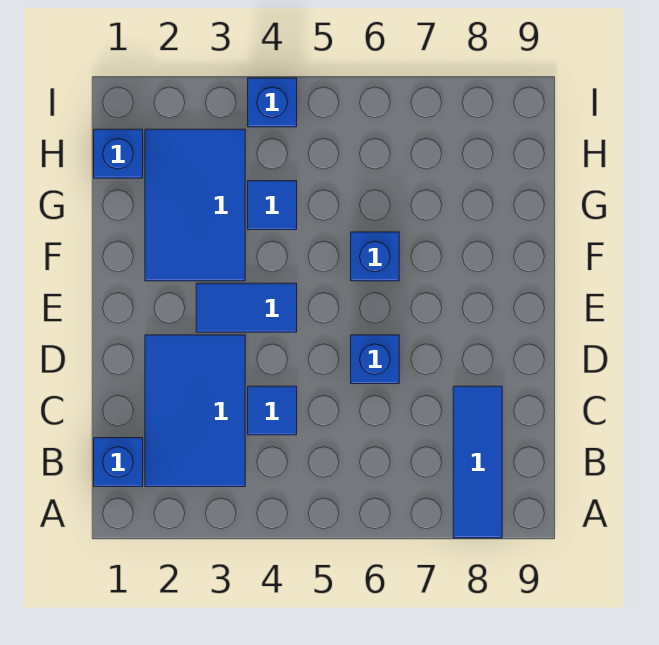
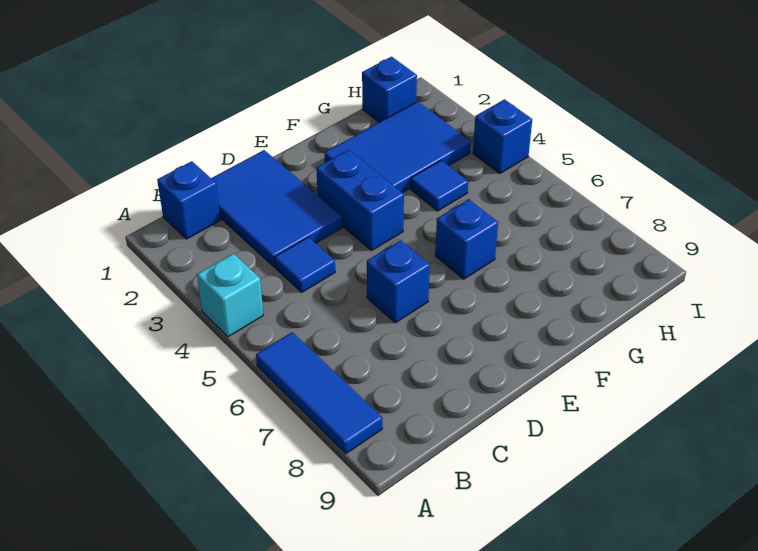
none -> cyan brick A4 level 1
blue tile A8:C8 level 1 -> blue tile A6:A8 level 1
blue tile B2:D3 level 1 -> blue tile C1:D3 level 1
blue tile E3:E4 level 1 -> blue brick E3:E4 level 1

